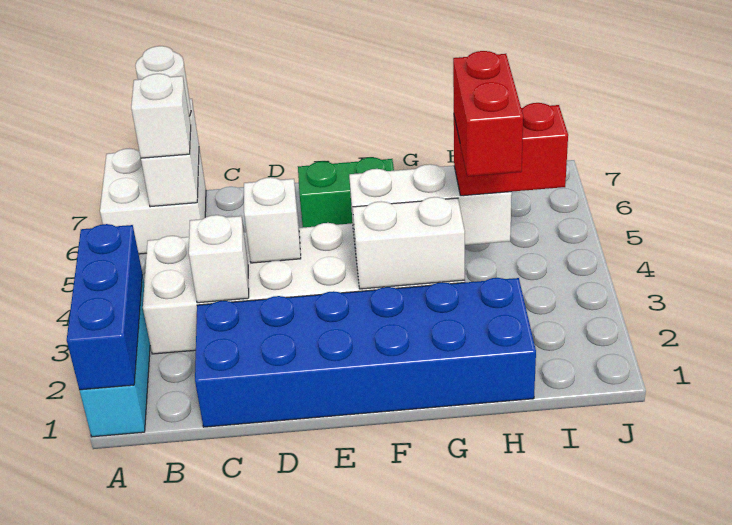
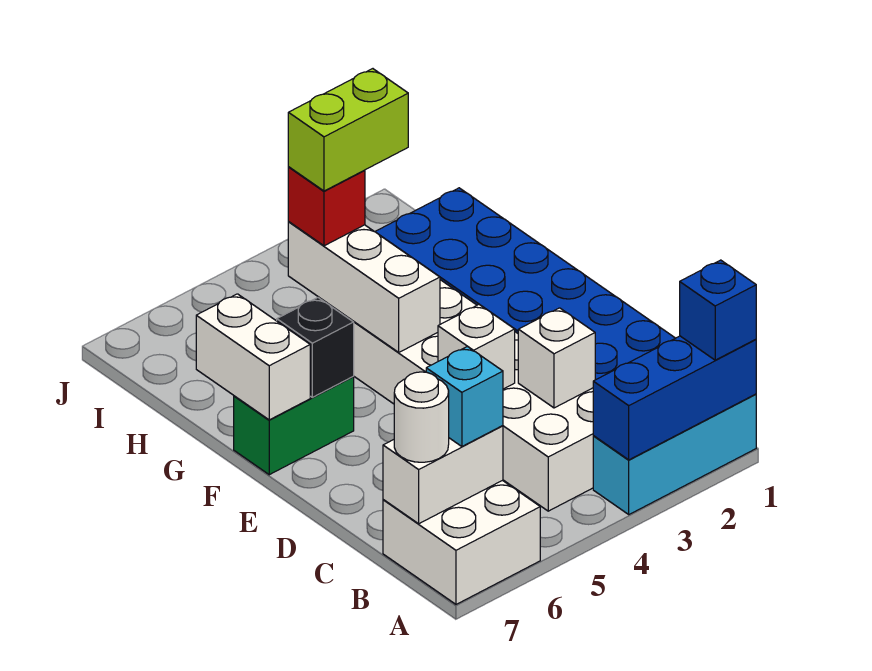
none -> blue brick A1 level 3
white brick B6 level 3 -> cyan brick B6 level 3
green brick E6:F6 level 1 -> green brick F6:F7 level 1
white brick F3:G3 level 2 -> white brick F7:G7 level 2
none -> black brick F6 level 2
red brick H3:H4 level 4 -> lime brick H3:H4 level 4
red brick H4:I4 level 3 -> red brick H4 level 3

